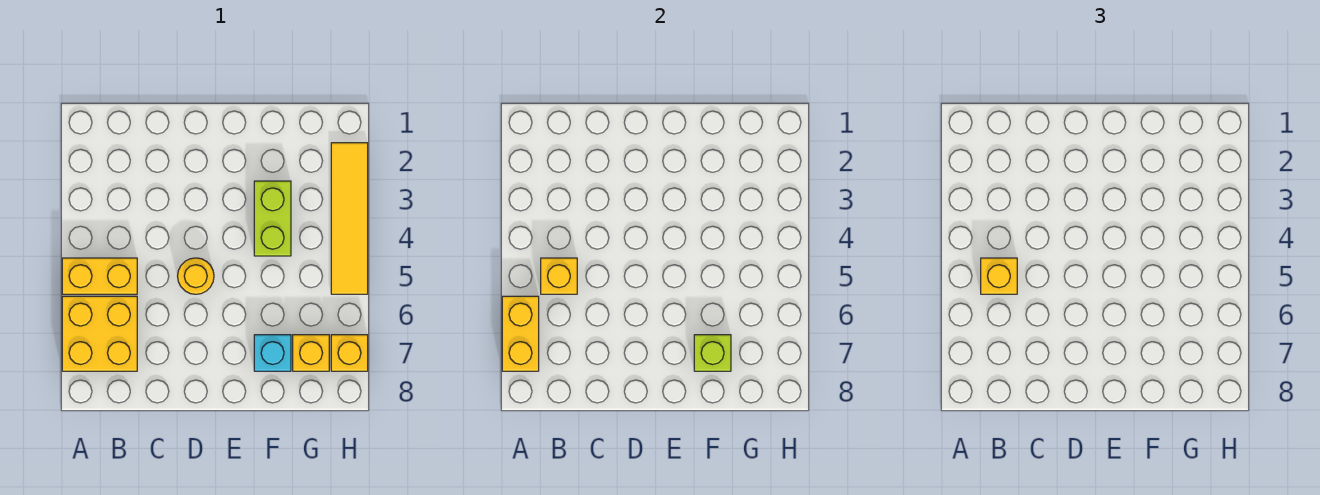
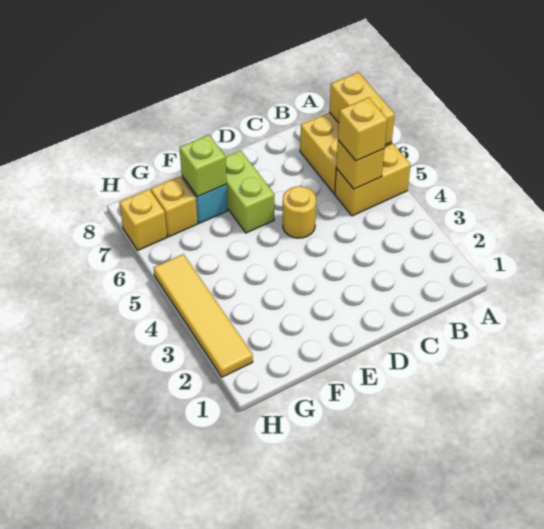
lime brick F3:F4 level 1 -> lime brick E6:E7 level 1

